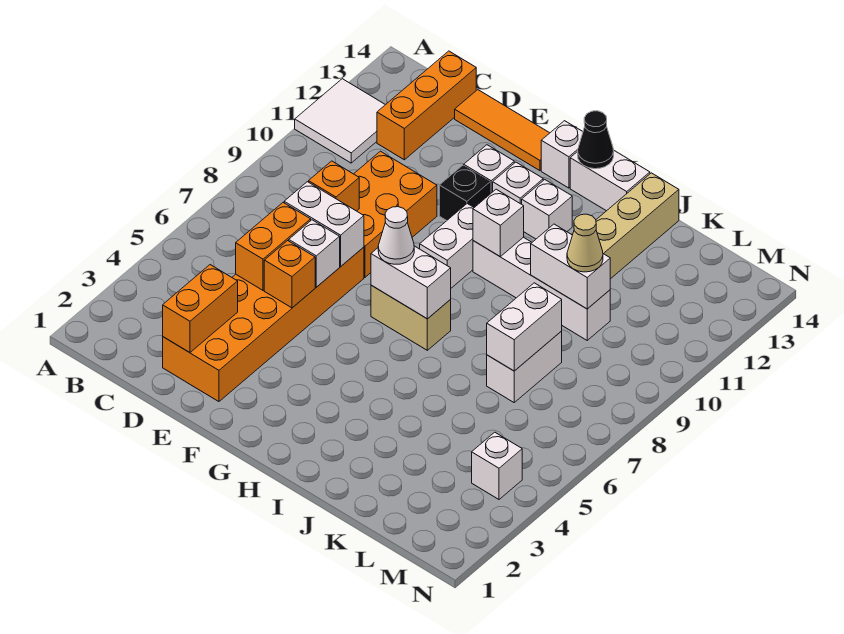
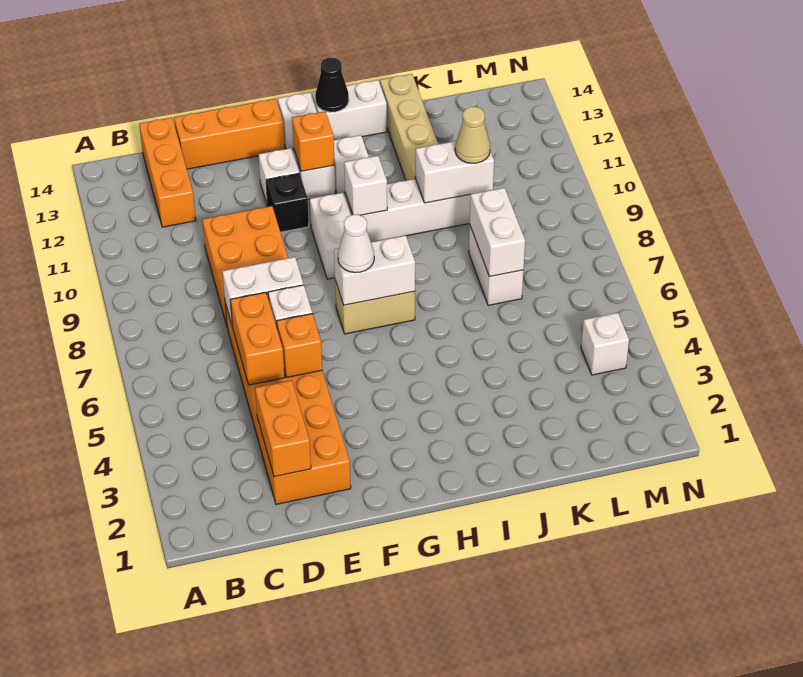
white tile A11:B12 level 1 -> none
orange brick D8 level 2 -> orange brick G12 level 2
orange tile D14:F14 level 1 -> orange brick D14:F14 level 1

